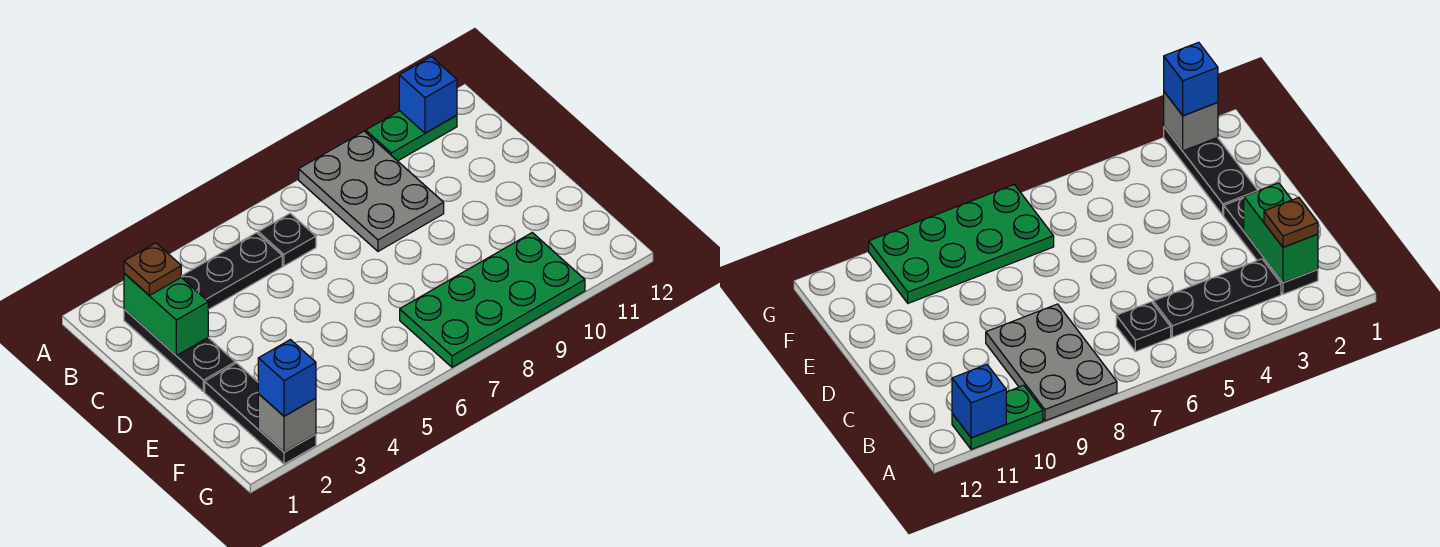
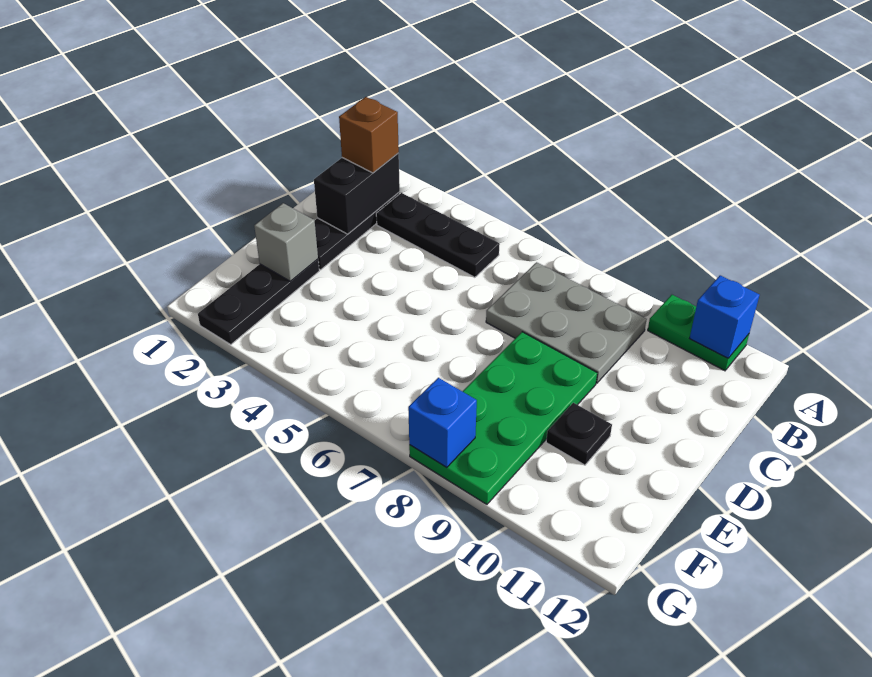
grey plate A8:C9 level 1 -> grey plate B7:C9 level 1
green brick B2:C2 level 2 -> black brick B2:C2 level 2
brown plate B2 level 3 -> brown brick B2 level 3
black plate B6 level 1 -> black plate E10 level 1
green plate F7:G10 level 1 -> green plate D8:G9 level 1
grey brick G2 level 2 -> grey brick E2 level 2
blue brick G2 level 3 -> blue brick G8 level 2

